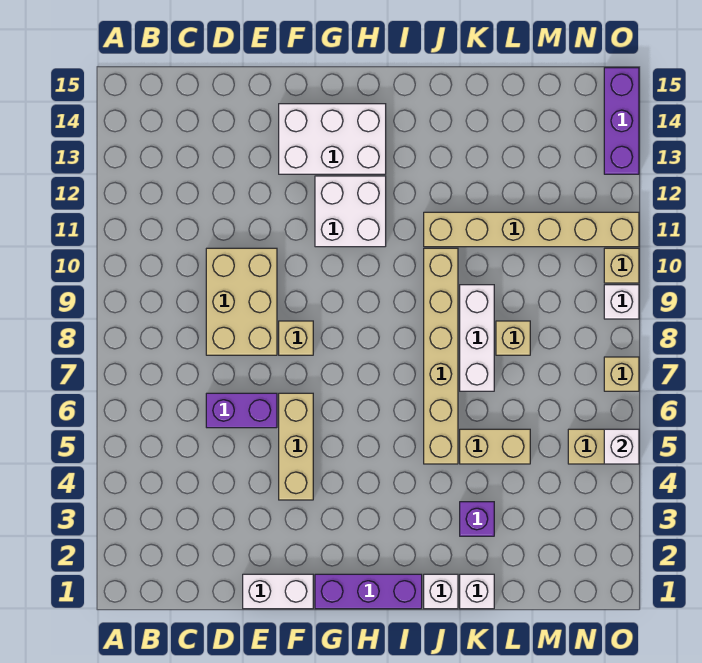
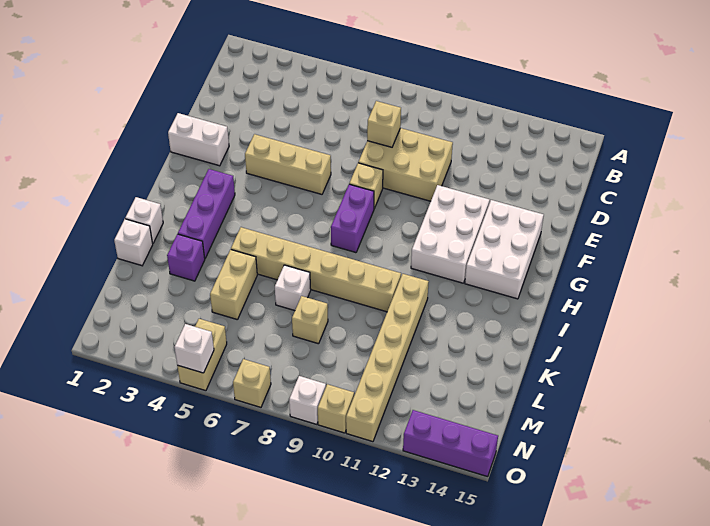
purple brick D6:E6 level 1 -> purple brick G8:H8 level 1
none -> tan brick D8 level 2
white brick E1:F1 level 1 -> white brick F1:F2 level 1
purple brick G1:I1 level 1 -> purple brick H3:J3 level 1
white brick G11:H12 level 1 -> white brick F11:H12 level 1
white brick K7:K9 level 1 -> white brick K7 level 1

